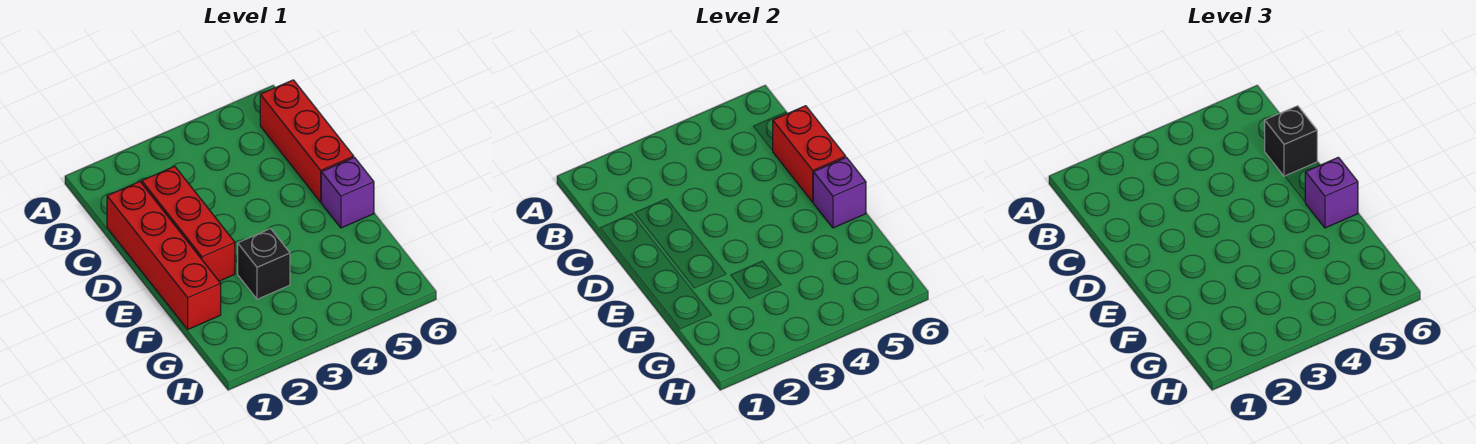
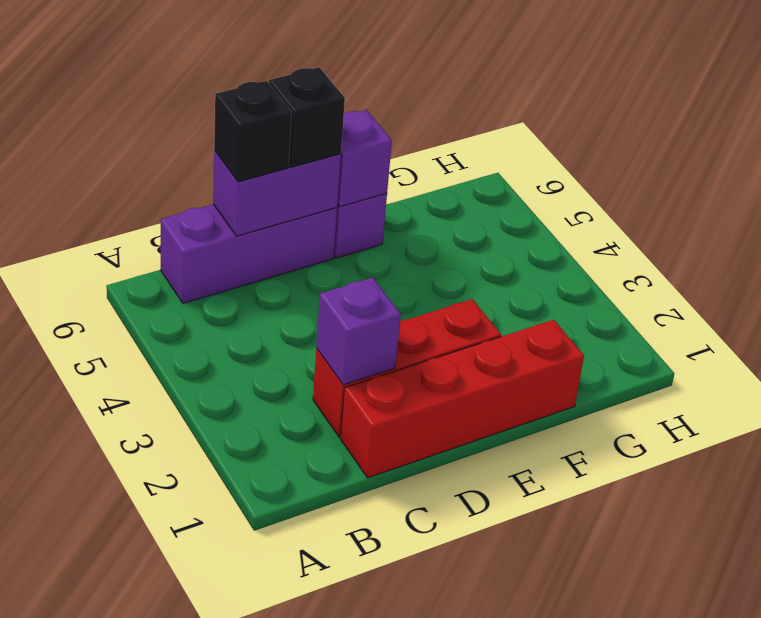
red brick B6:D6 level 1 -> purple brick B6:D6 level 1
red brick C6:D6 level 2 -> purple brick C6:D6 level 2
purple brick E6 level 3 -> purple brick C2 level 2
black brick F3 level 1 -> black brick D6 level 3

